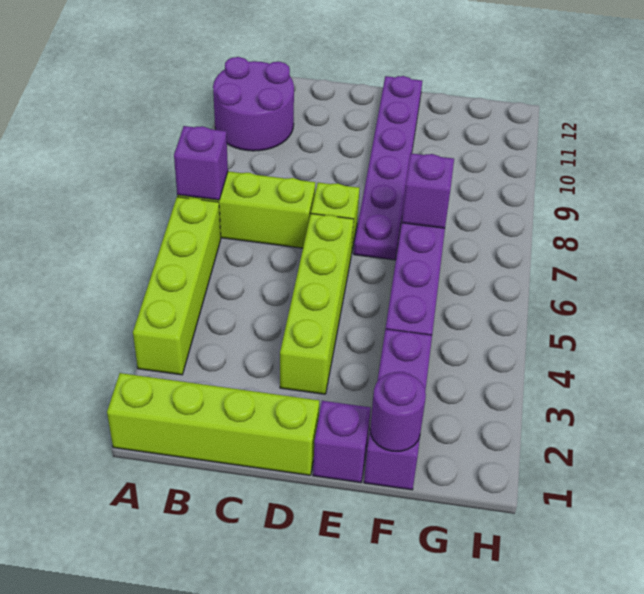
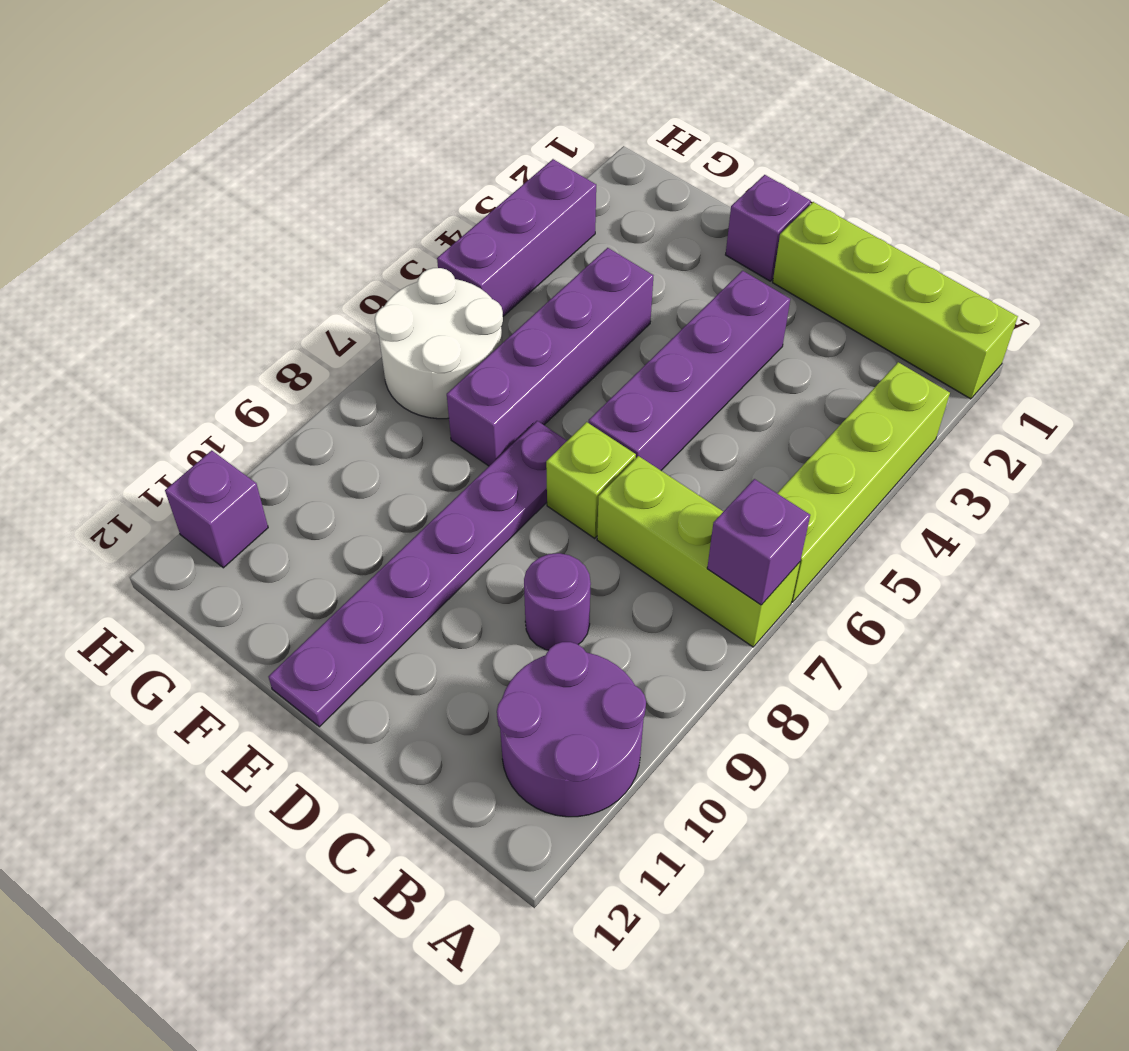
lime brick D3:D6 level 1 -> purple brick D3:D6 level 1
purple brick F1:F3 level 1 -> purple brick H3:H5 level 1
purple round brick F1 level 2 -> purple round brick C9 level 1
purple brick F7 level 2 -> purple brick H11 level 1
none -> white round brick G6:H7 level 1

